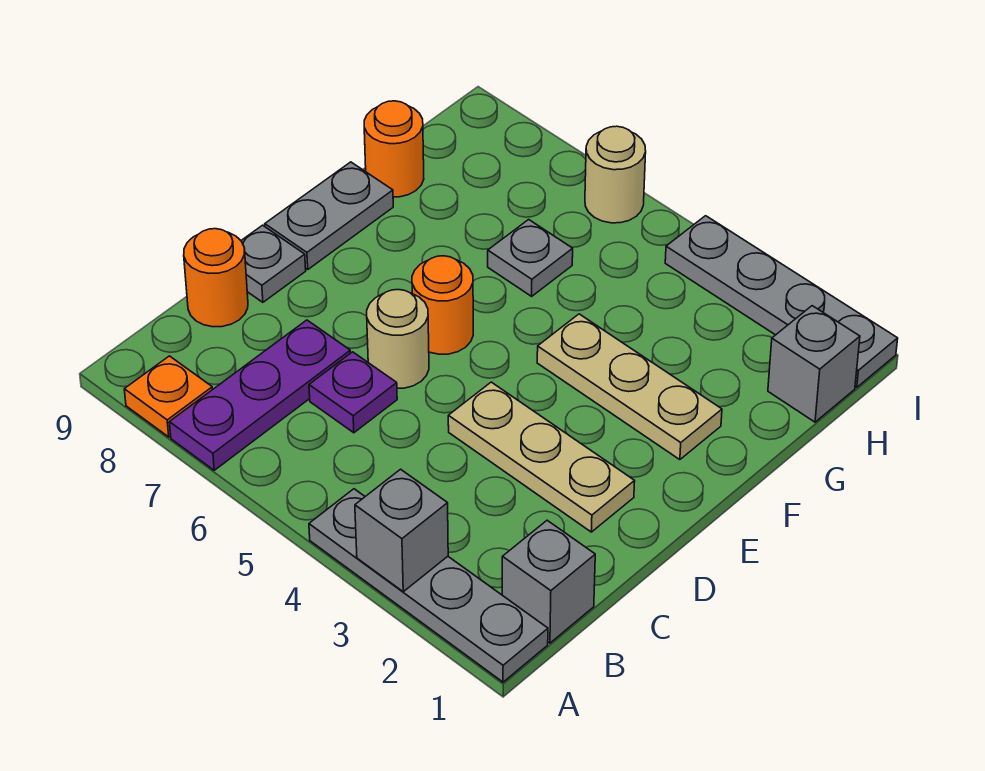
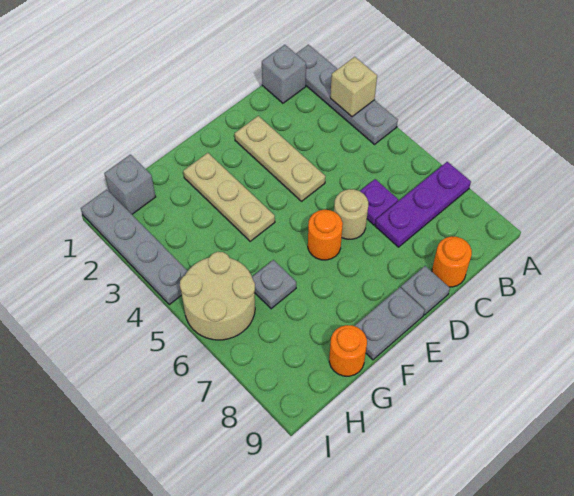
grey brick A3 level 2 -> tan brick A3 level 2
orange plate A8 level 1 -> none
tan round brick I6 level 1 -> tan round brick H5:I6 level 1

